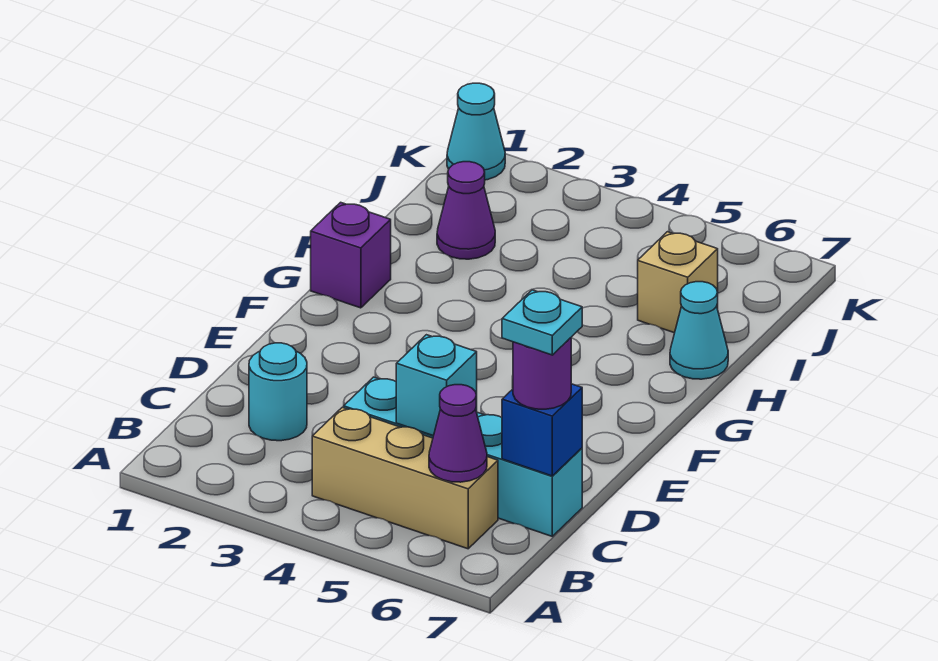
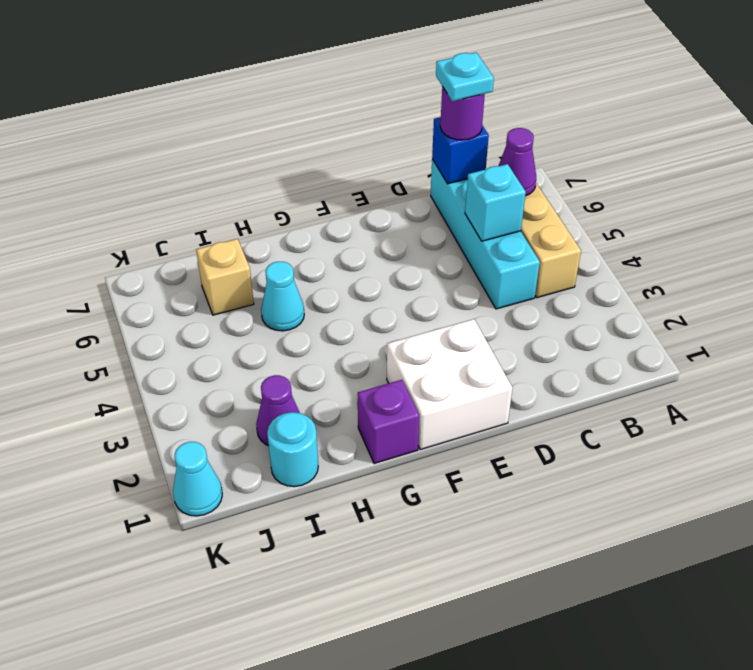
cyan round brick C2 level 1 -> cyan round brick I1 level 1
none -> white brick E1:F2 level 1
cyan cone H7 level 1 -> cyan cone H5 level 1

